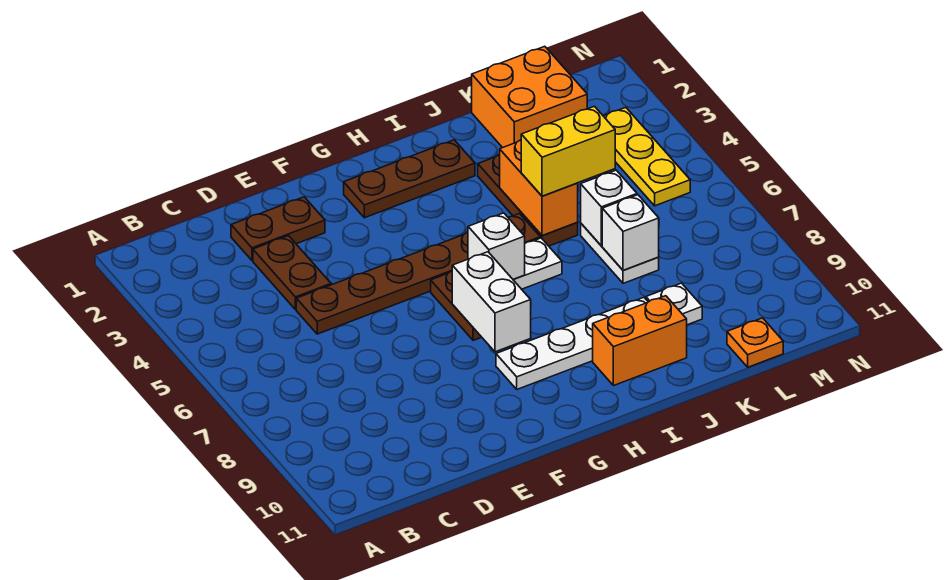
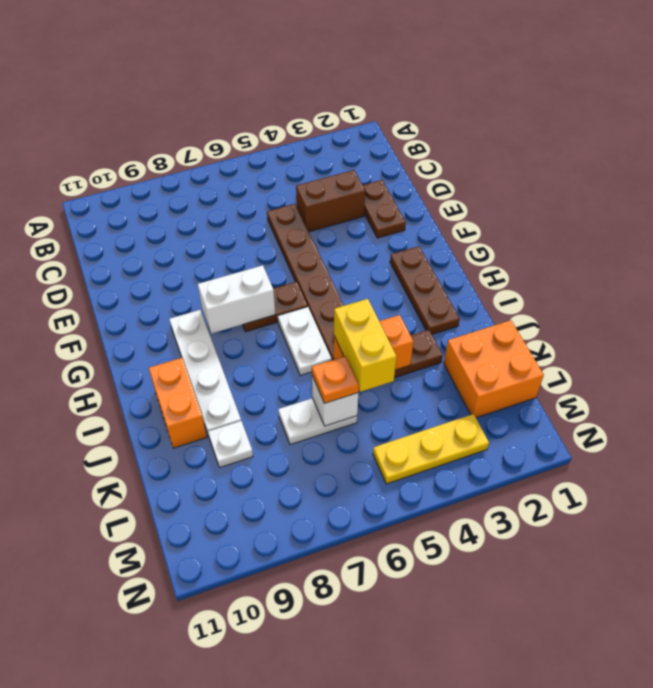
brown plate D3:D4 level 1 -> brown brick D3:D4 level 1
white brick H6 level 2 -> none
white brick K7 level 2 -> none
orange plate L11 level 1 -> orange plate K6 level 3

